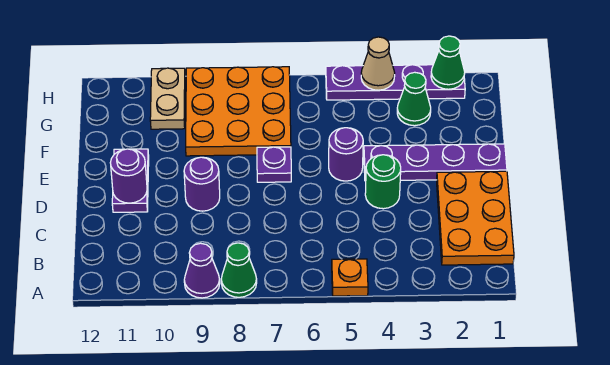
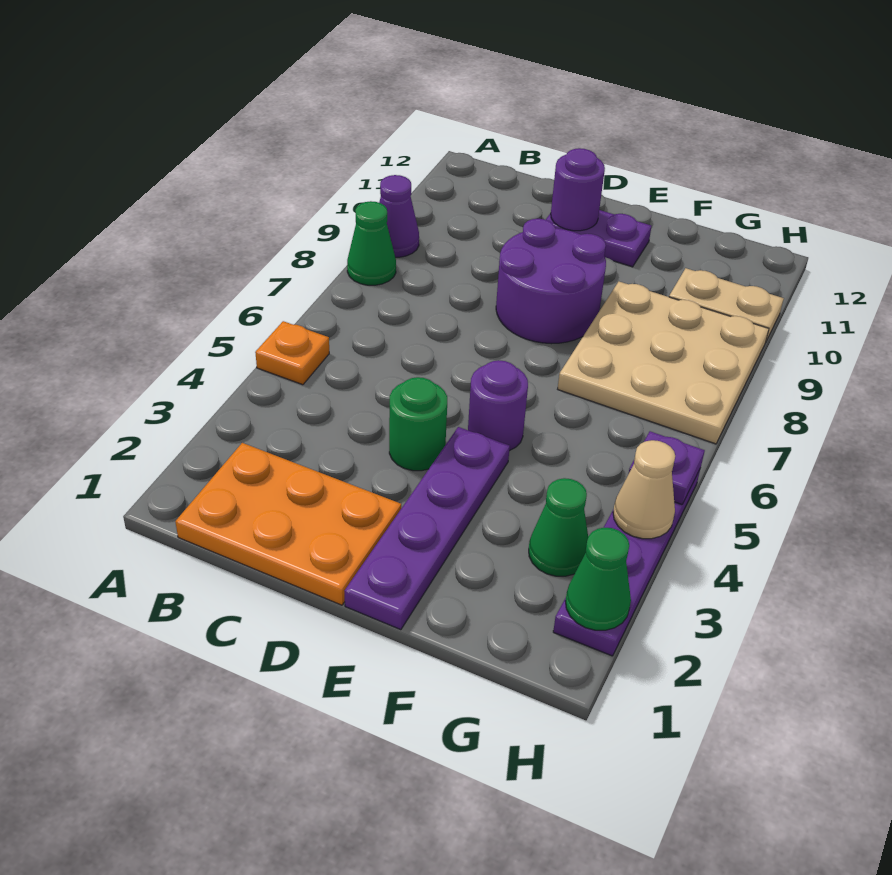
purple round brick D9 level 1 -> purple round brick D8:E9 level 1
purple plate E7 level 1 -> purple plate H5 level 2
orange plate F7:H9 level 1 -> tan plate F7:H9 level 1

